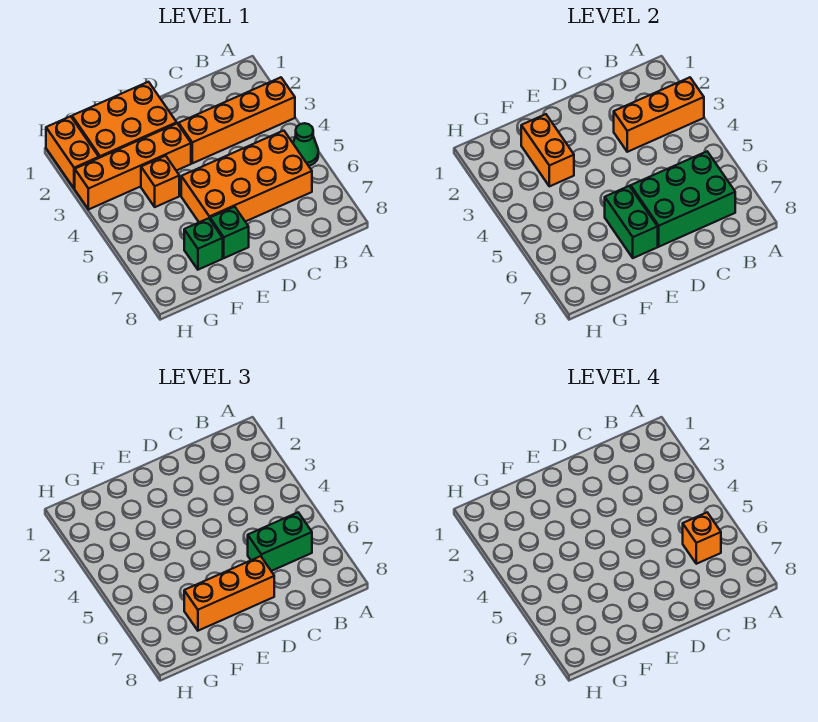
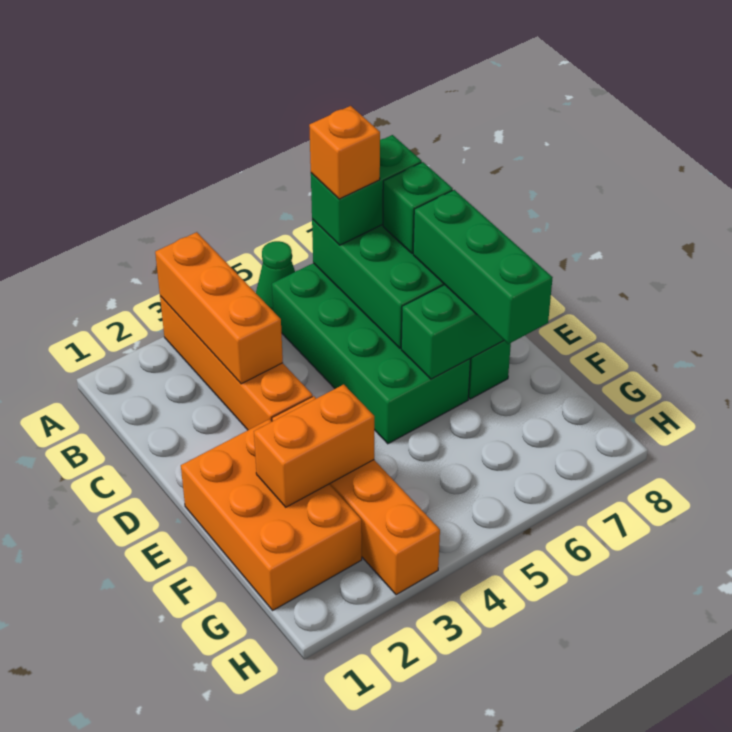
orange brick B5:E6 level 1 -> green brick B5:E6 level 1
green brick B6:C6 level 3 -> green brick B6:B7 level 3
orange brick D7:F7 level 3 -> green brick D7:F7 level 3
orange brick F4 level 1 -> none
green brick F7 level 1 -> green brick C7 level 3
orange brick H1:H2 level 1 -> none

